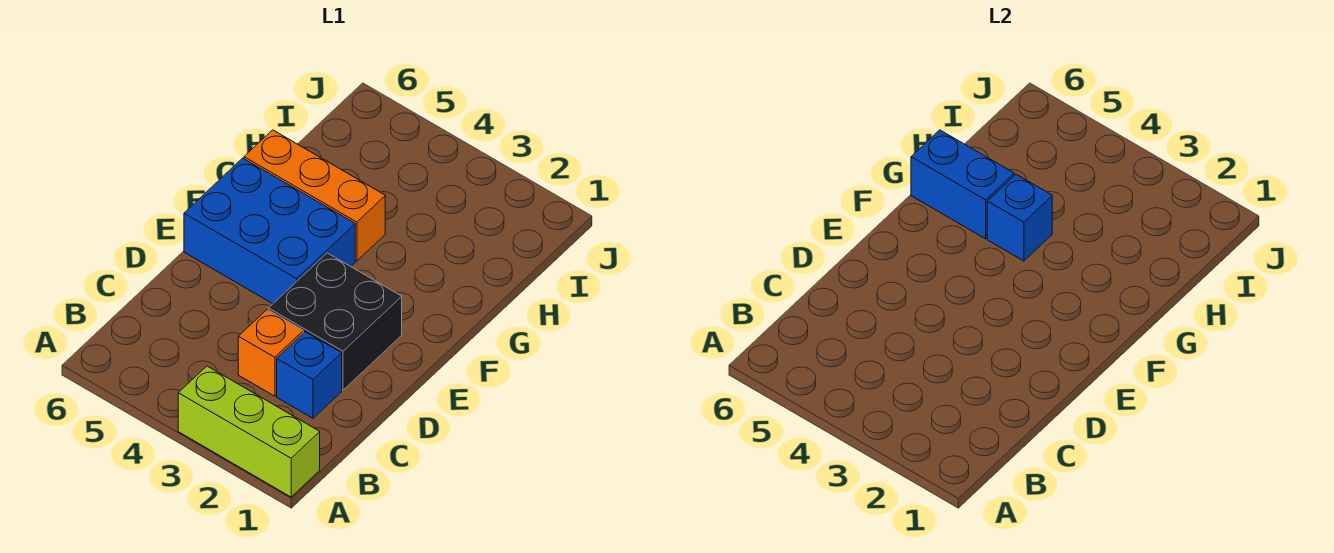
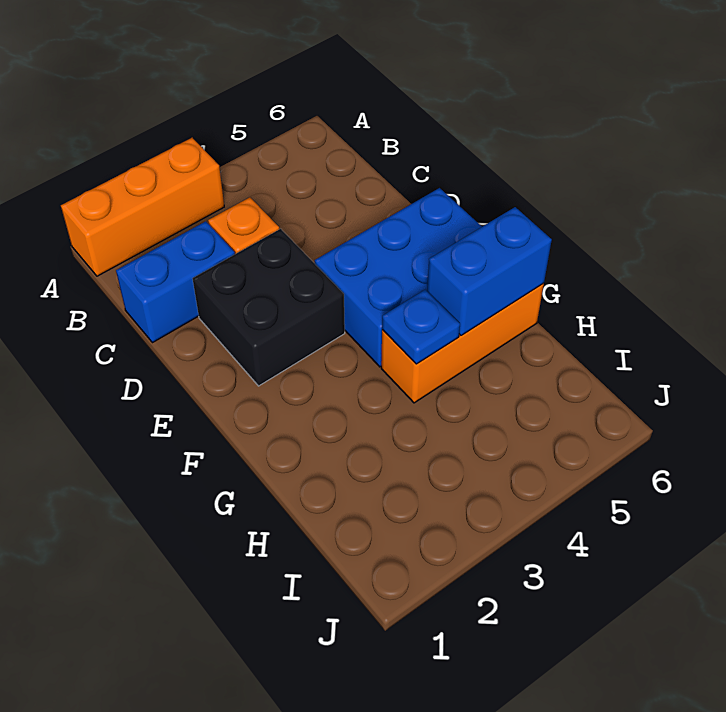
lime brick A1:A3 level 1 -> orange brick A1:A3 level 1
blue brick C2 level 1 -> blue brick C1:C2 level 1
blue brick G4 level 2 -> blue plate G4 level 2

